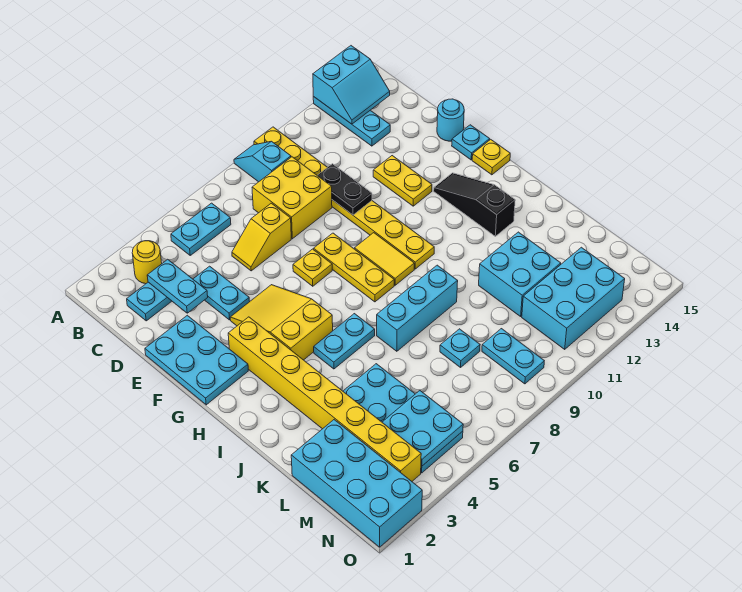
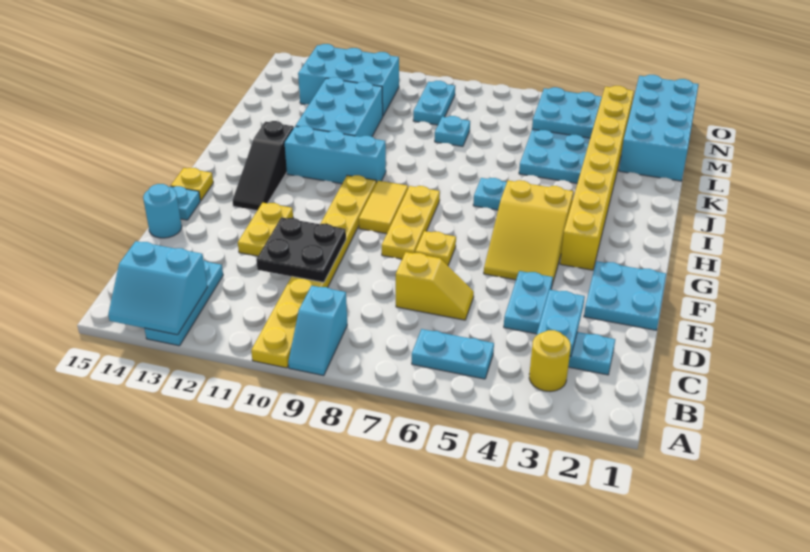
cyan slope A13:B14 level 2 top A -> cyan slope A13:B14 level 2 top B
yellow brick C8:D9 level 1 -> none
black plate D10:E10 level 2 -> black plate D10:E11 level 2
cyan plate E1:G2 level 1 -> cyan plate E1:F2 level 1
cyan brick J7:J9 level 1 -> cyan brick I10:I12 level 1
cyan brick K11:L12 level 1 -> cyan brick J11:L12 level 1

